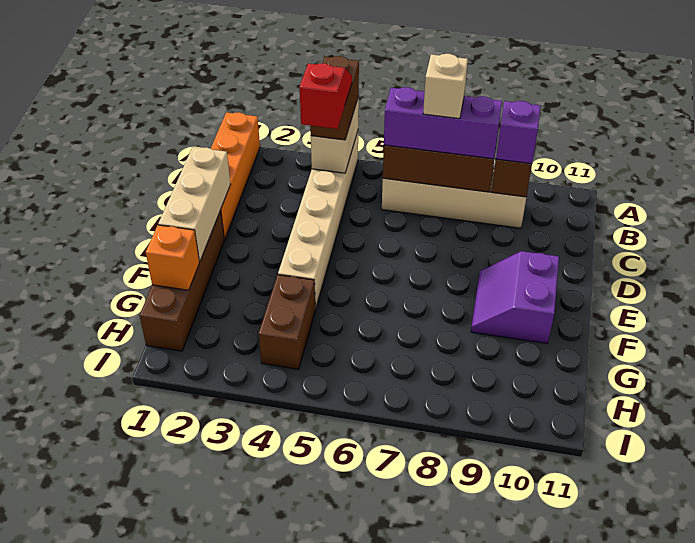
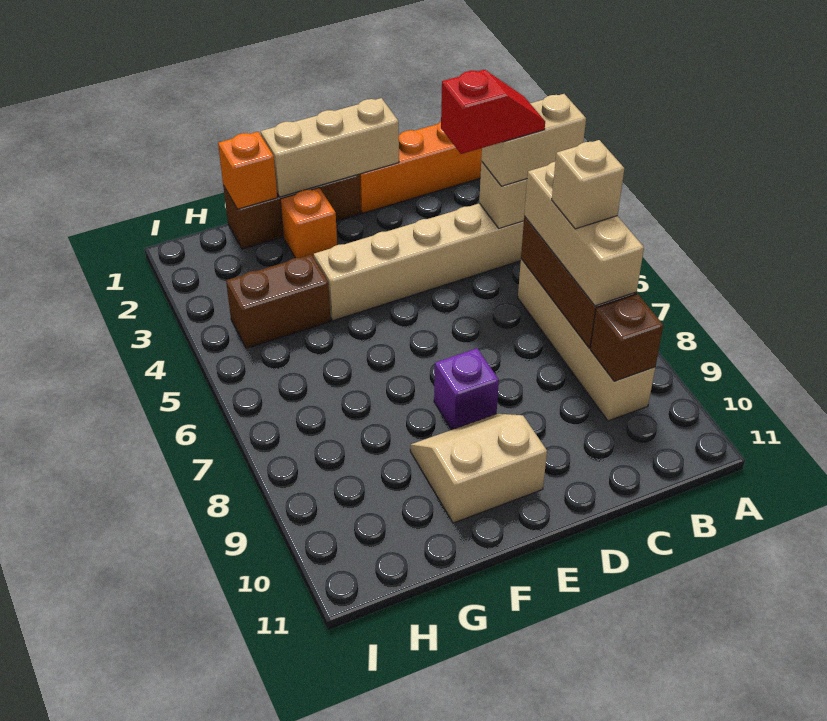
brown brick A4:B4 level 3 -> tan brick A4:B4 level 3
purple brick B6:B8 level 3 -> tan brick B6:B8 level 3
purple brick B9 level 3 -> purple brick E8 level 1
brown brick E1:H1 level 1 -> brown brick E1:G1 level 1
purple slope E9:F10 level 1 top 10 -> tan slope E9:F10 level 1 top 10
none -> orange brick F2 level 1

